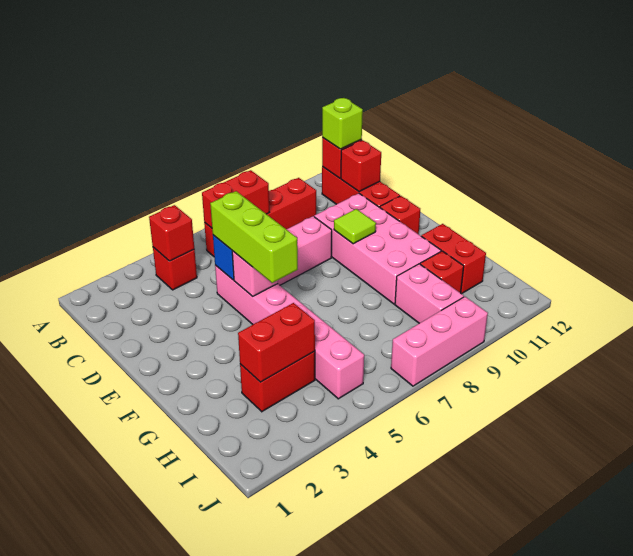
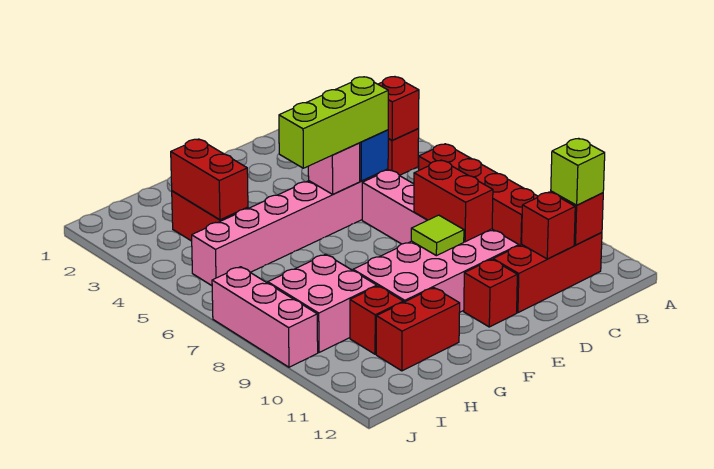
red brick B6:B7 level 2 -> red brick D8:D9 level 2
pink brick H9:I9 level 1 -> pink brick H8:I9 level 1

